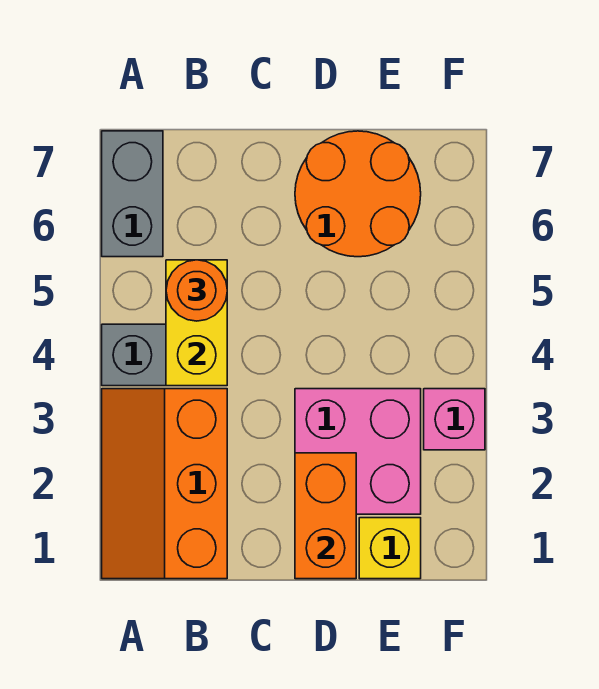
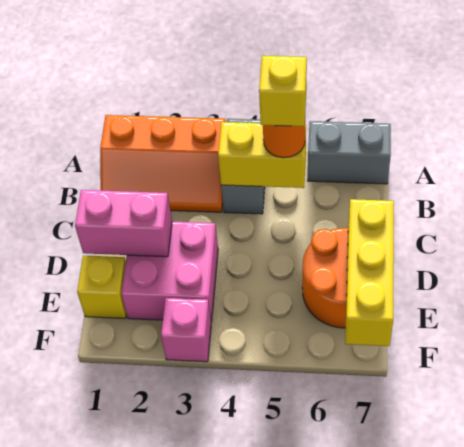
orange slope A1:B3 level 1 top B -> orange slope A1:B3 level 1 top A
none -> yellow brick B5 level 4
orange brick D1:D2 level 2 -> pink brick D1:D2 level 2
none -> yellow brick D7:F7 level 2

